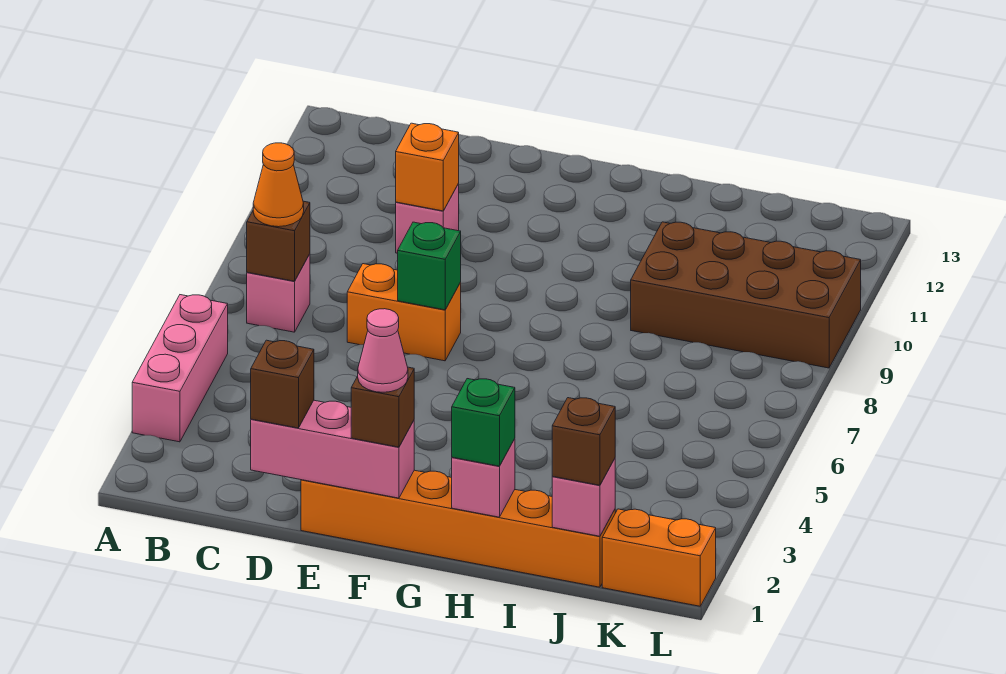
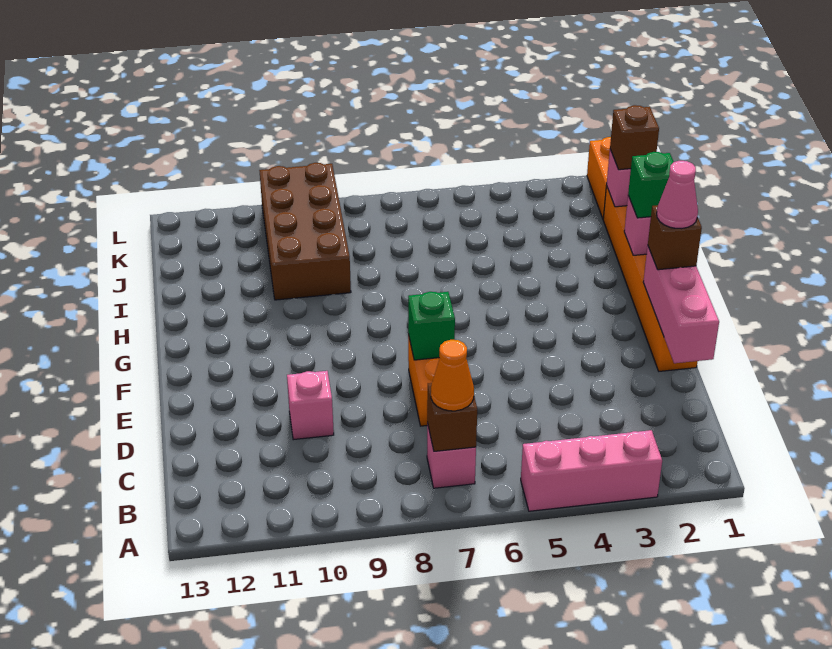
brown brick D1 level 3 -> none
orange brick D10 level 2 -> none

